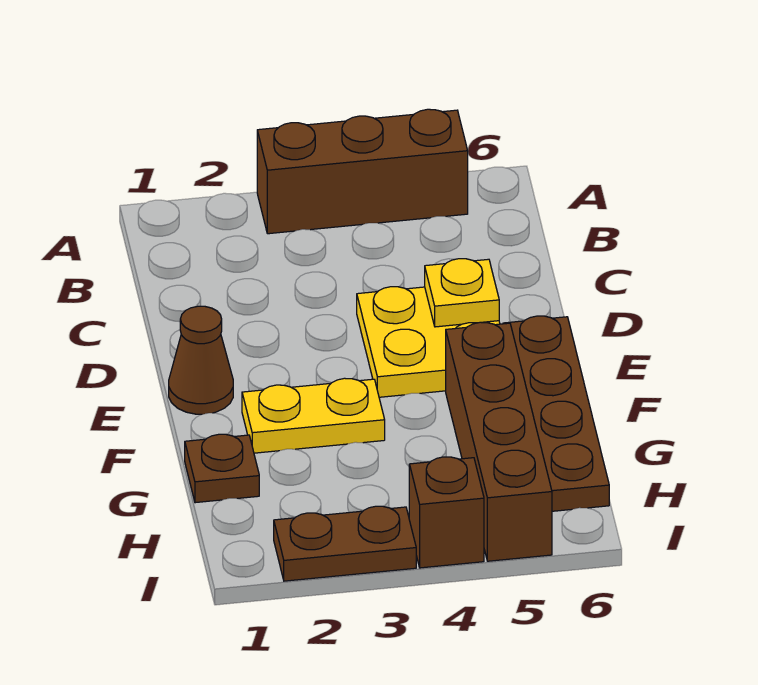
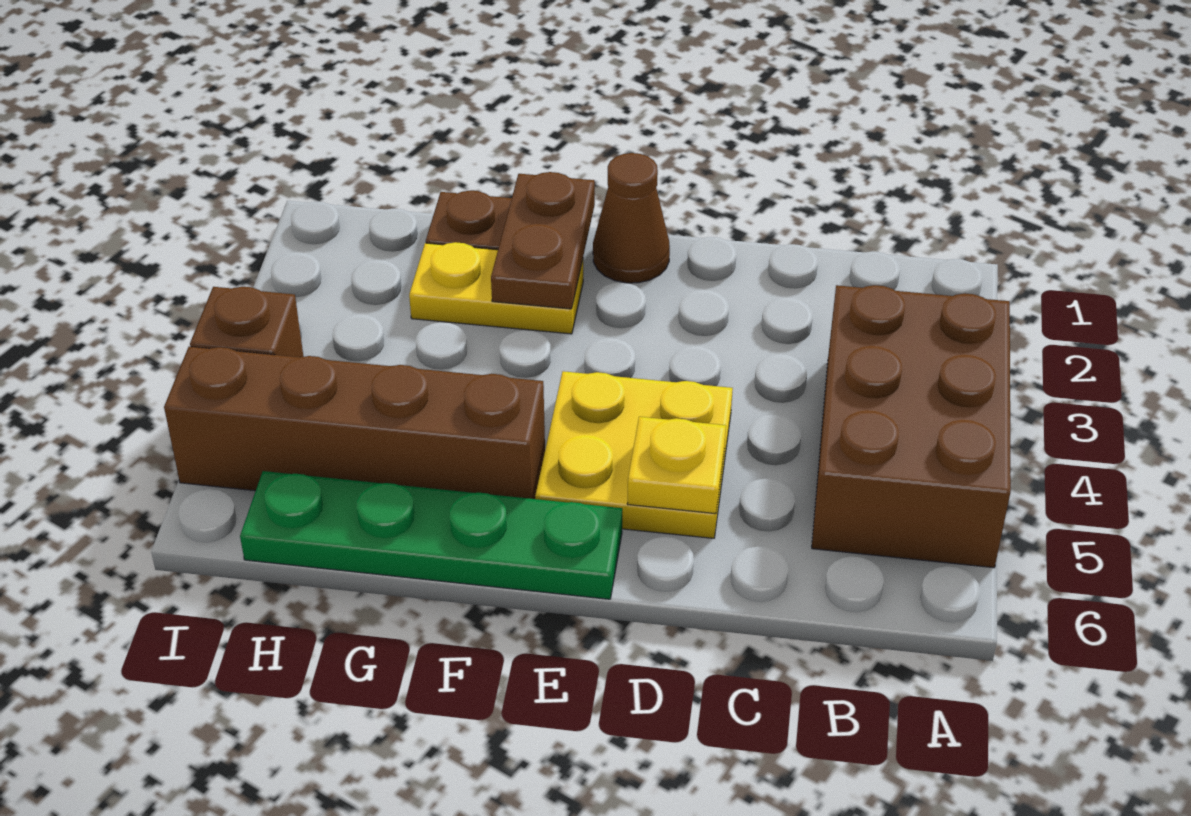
brown brick A3:A5 level 1 -> brown brick A3:B5 level 1
brown plate E6:H6 level 1 -> green plate E6:H6 level 1
yellow plate F2:F3 level 1 -> yellow plate F2:G2 level 1
brown plate I2:I3 level 1 -> brown plate F1:F2 level 2

